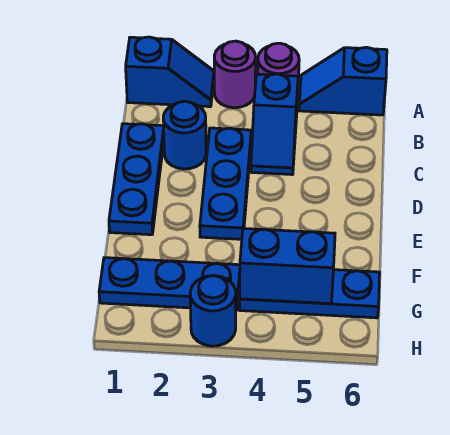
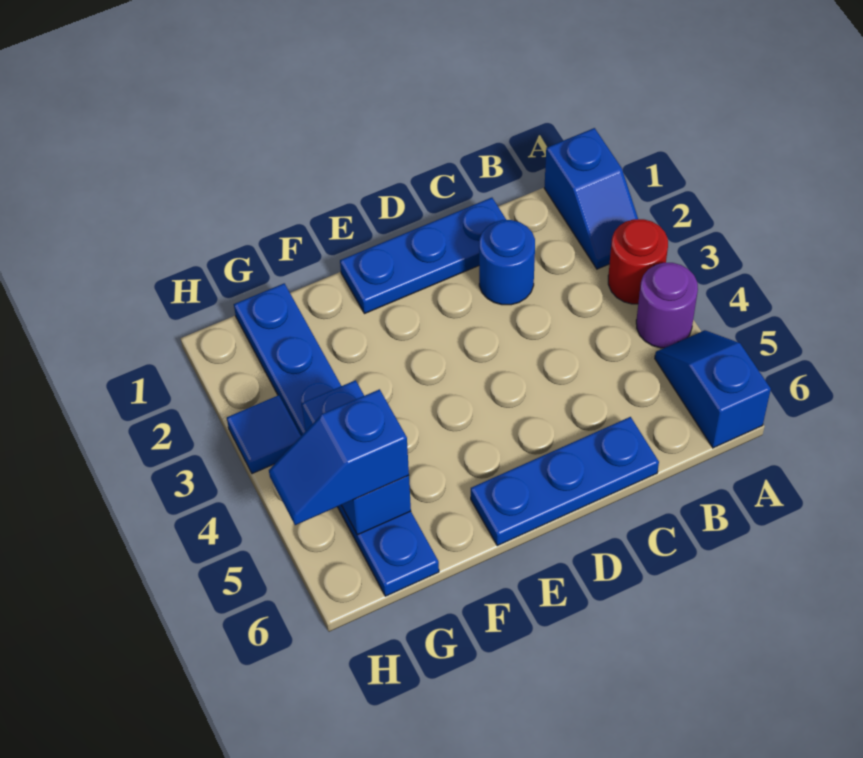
purple round brick A3 level 1 -> red round brick A3 level 1
blue slope B4:C4 level 1 top B -> blue slope G5:H5 level 3 top G
blue plate C3:E3 level 1 -> blue plate C6:E6 level 1
blue round brick H3 level 1 -> blue tile H3 level 1

